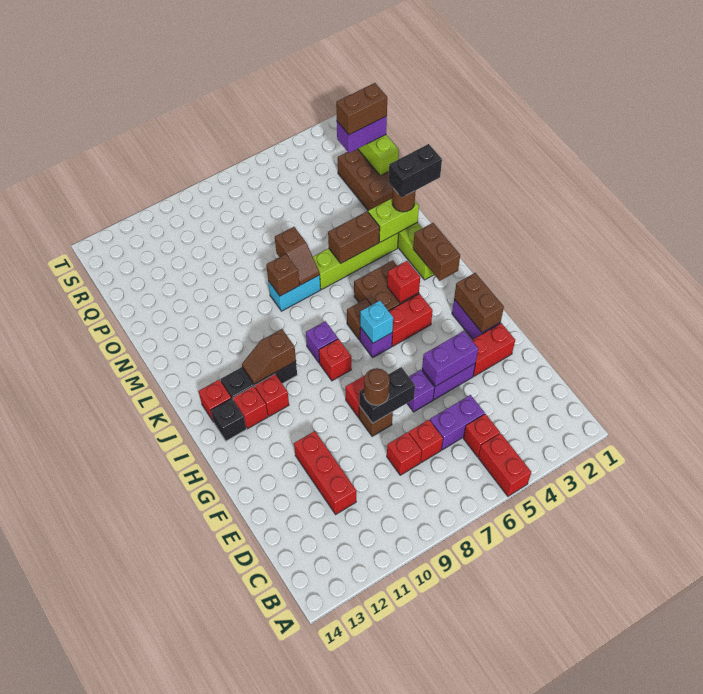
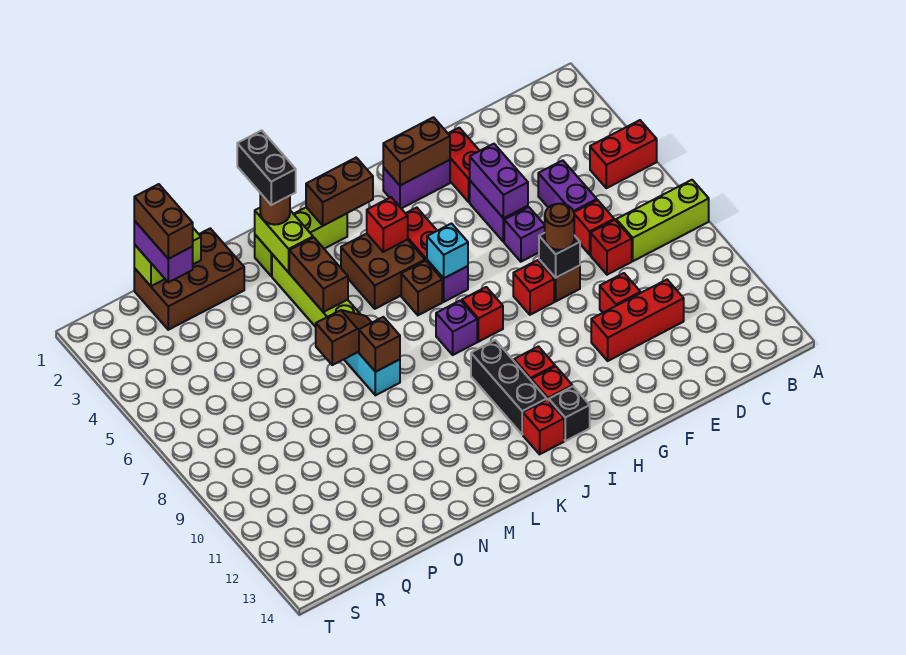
none -> lime brick A8:C8 level 1
red brick C5 level 1 -> red brick E10 level 1
black brick F7:F8 level 2 -> black brick F8 level 2
brown slope J10:J11 level 2 top 10 -> none

